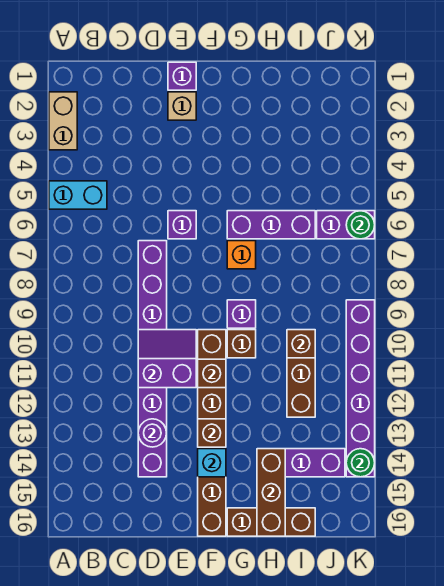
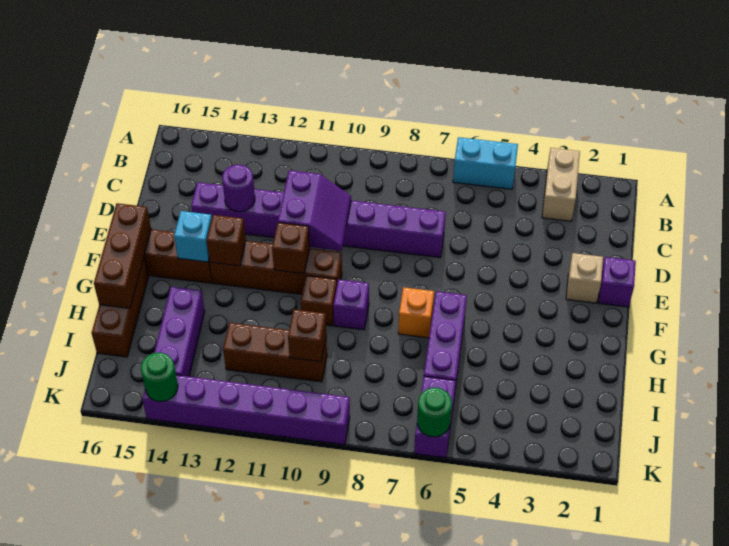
tan brick A2:A3 level 1 -> tan brick A3:B3 level 1
cyan brick A5:B5 level 1 -> cyan brick A5:A6 level 1
purple brick E6 level 1 -> none
brown brick H14:H16 level 2 -> brown brick F16:H16 level 2

